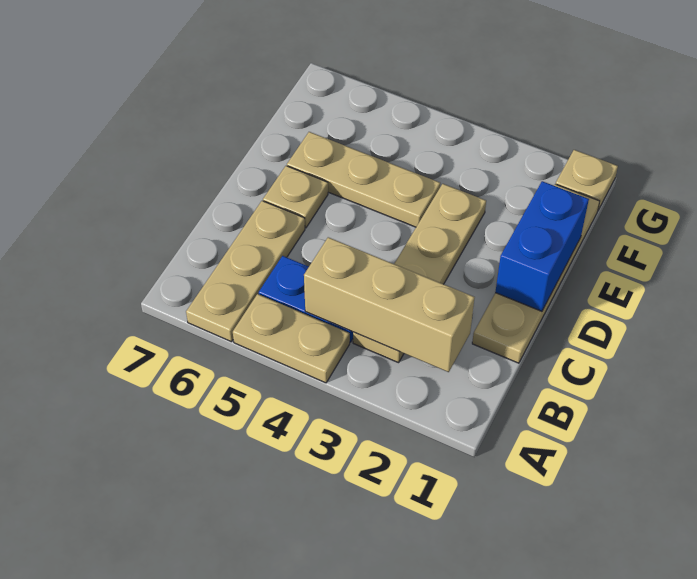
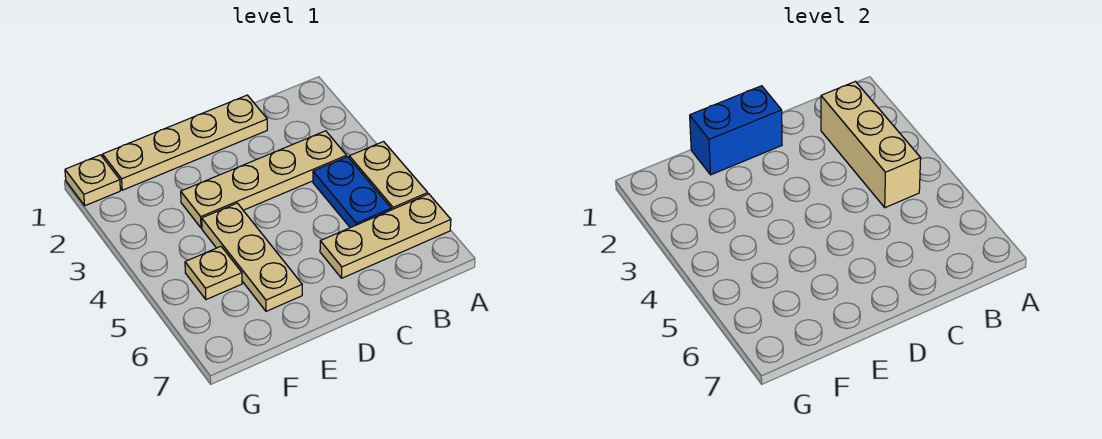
tan plate D6 level 1 -> tan plate F5 level 1

